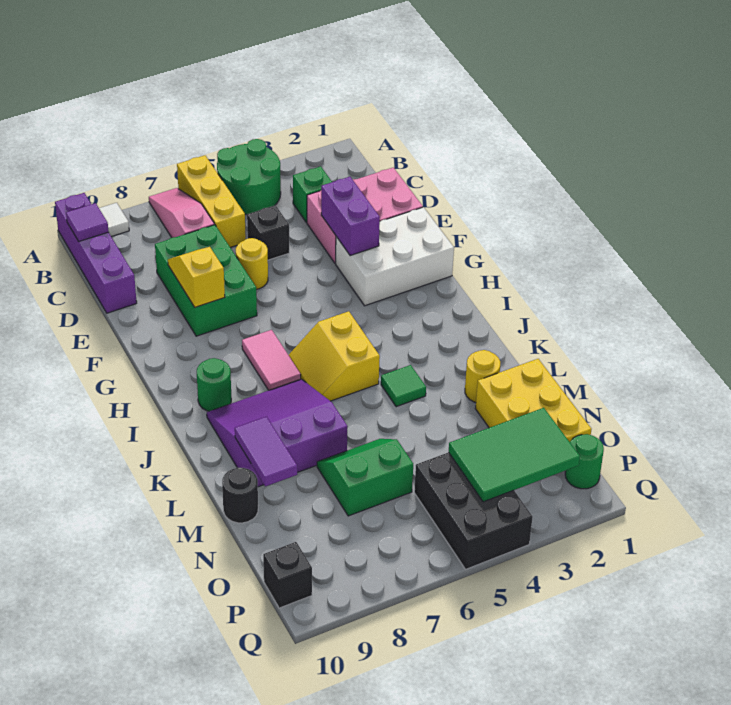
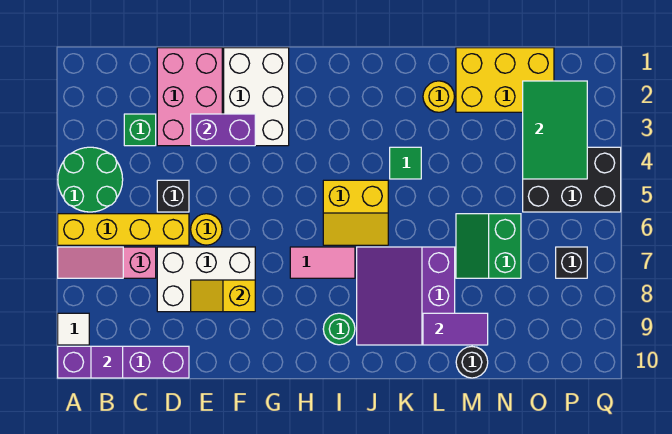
yellow brick A6:C6 level 1 -> yellow brick A6:D6 level 1
green brick D7:F8 level 1 -> white brick D7:F8 level 1
green round brick P1 level 1 -> none
black brick P10 level 1 -> black brick P7 level 1

